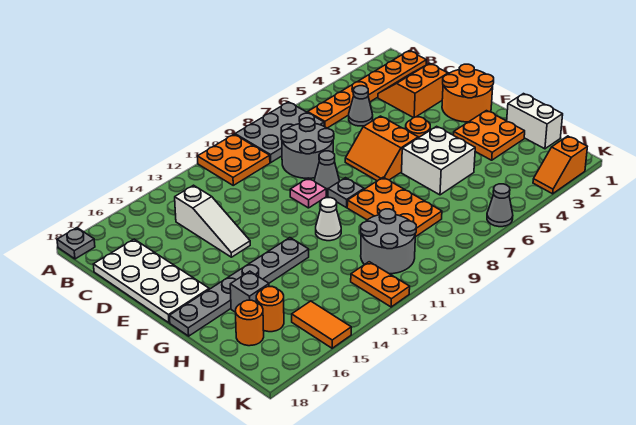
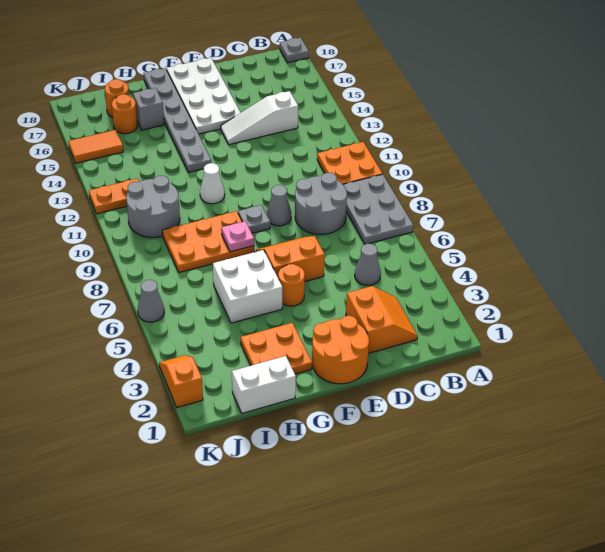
orange plate B1:B6 level 1 -> none
white plate C17:F18 level 1 -> white plate E15:F18 level 1
pink plate E10 level 1 -> pink plate G8 level 2

